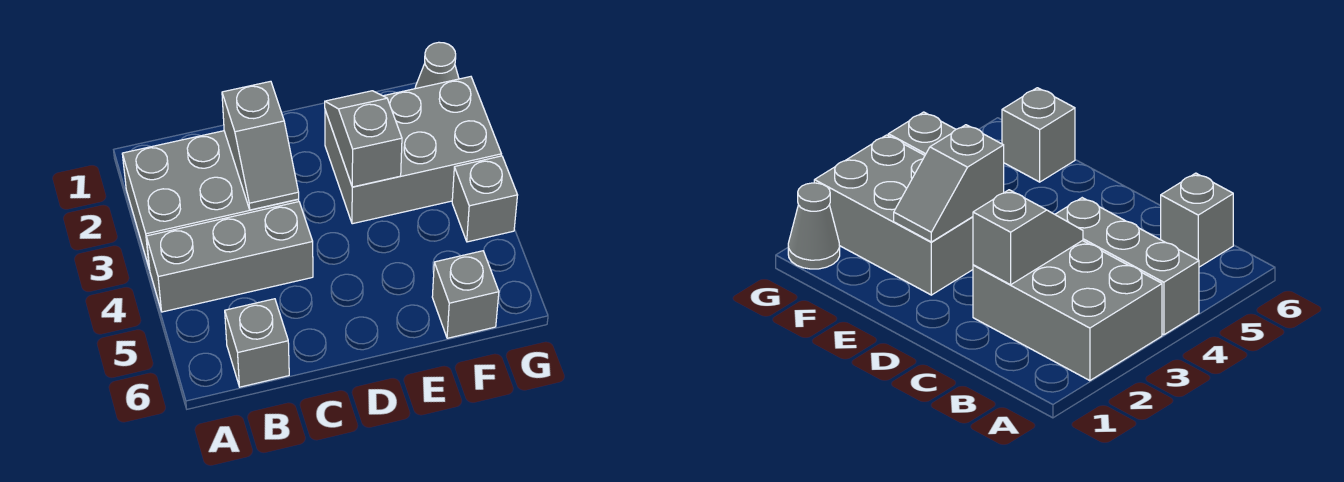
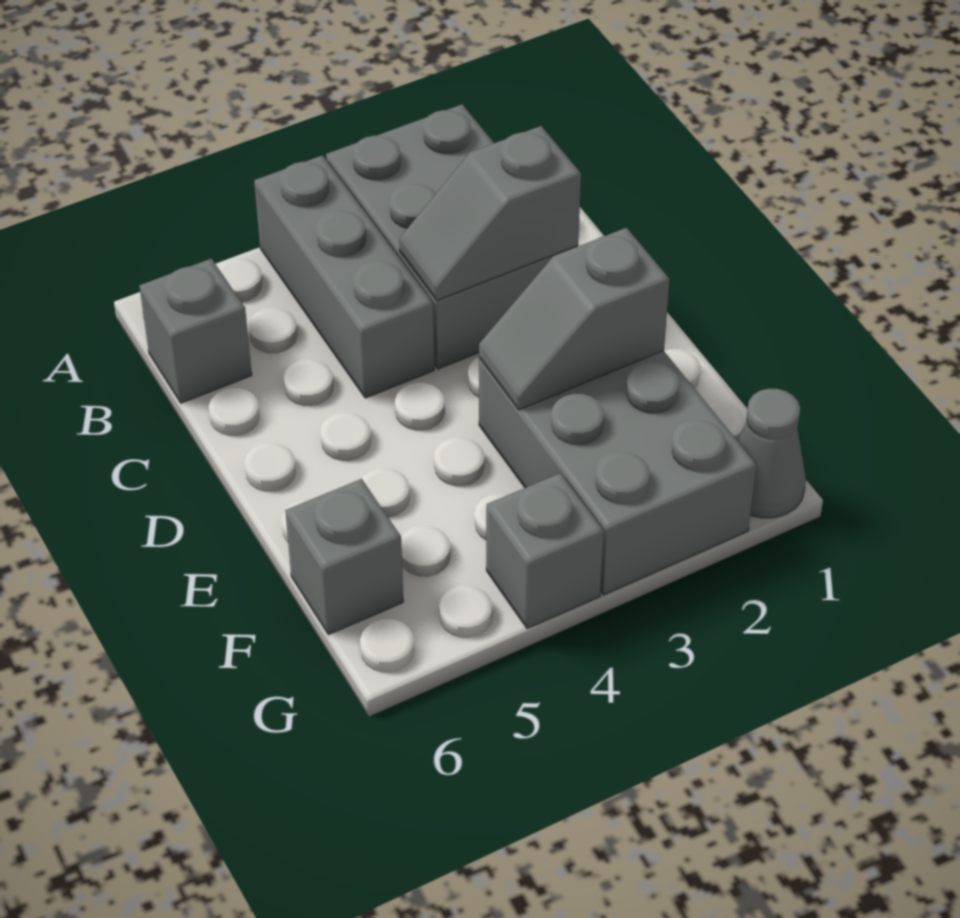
grey slope E2:E3 level 2 top 3 -> grey slope E2:E3 level 2 top 2

